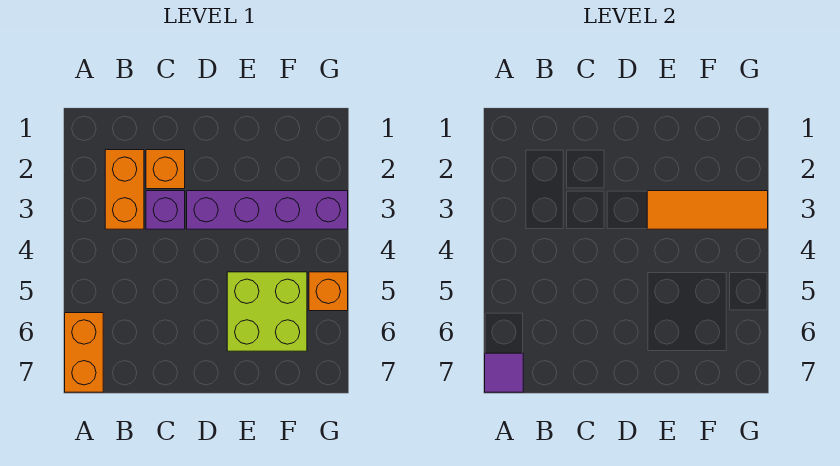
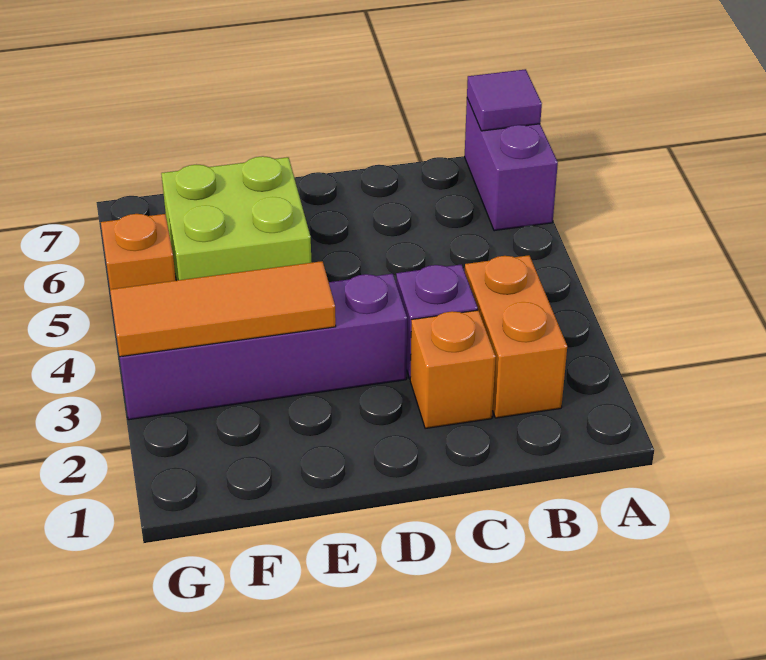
orange brick A6:A7 level 1 -> purple brick A6:A7 level 1

